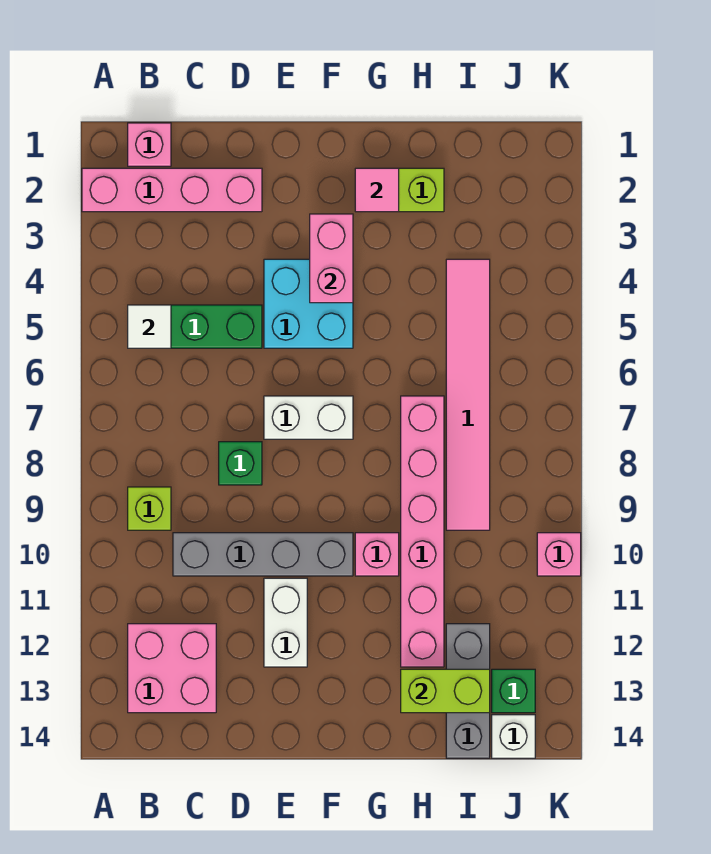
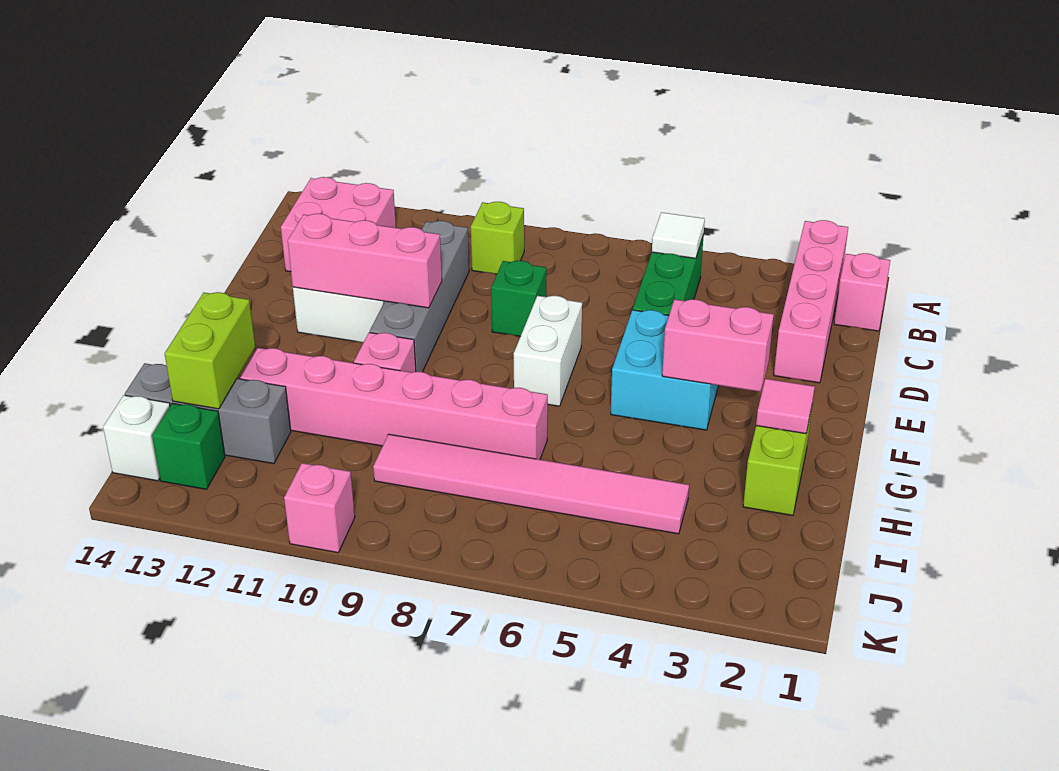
none -> pink brick E10:E12 level 2

